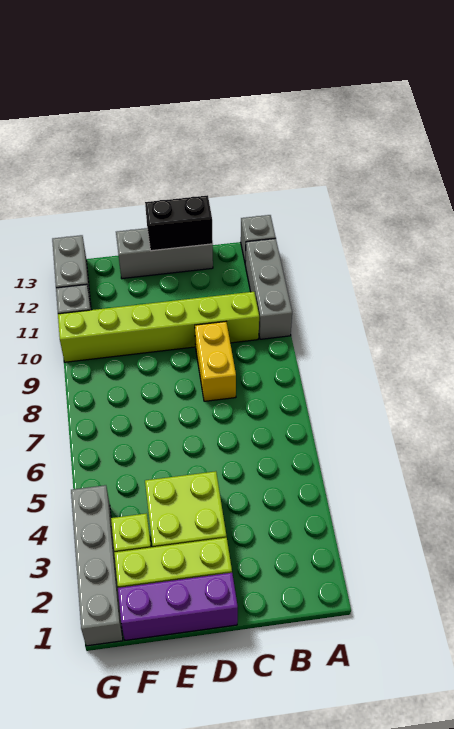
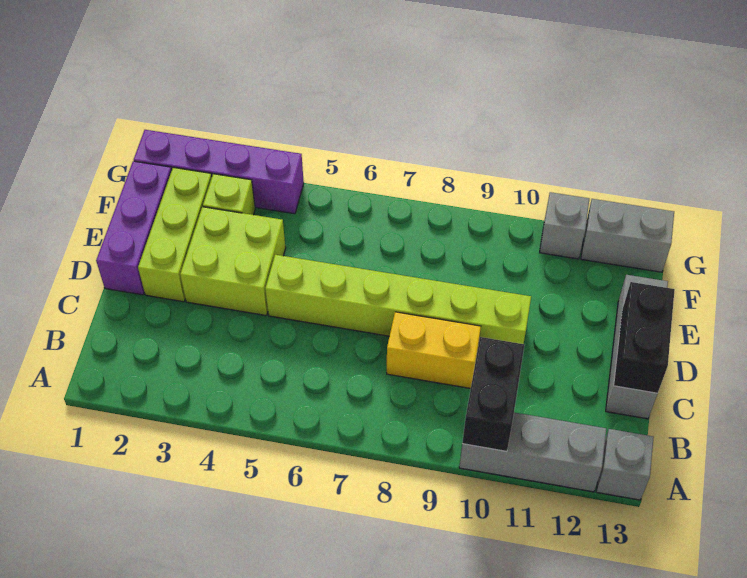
none -> black brick A10:B10 level 2
lime brick B10:G10 level 1 -> lime brick D5:D10 level 1
grey brick G1:G4 level 1 -> purple brick G1:G4 level 1

